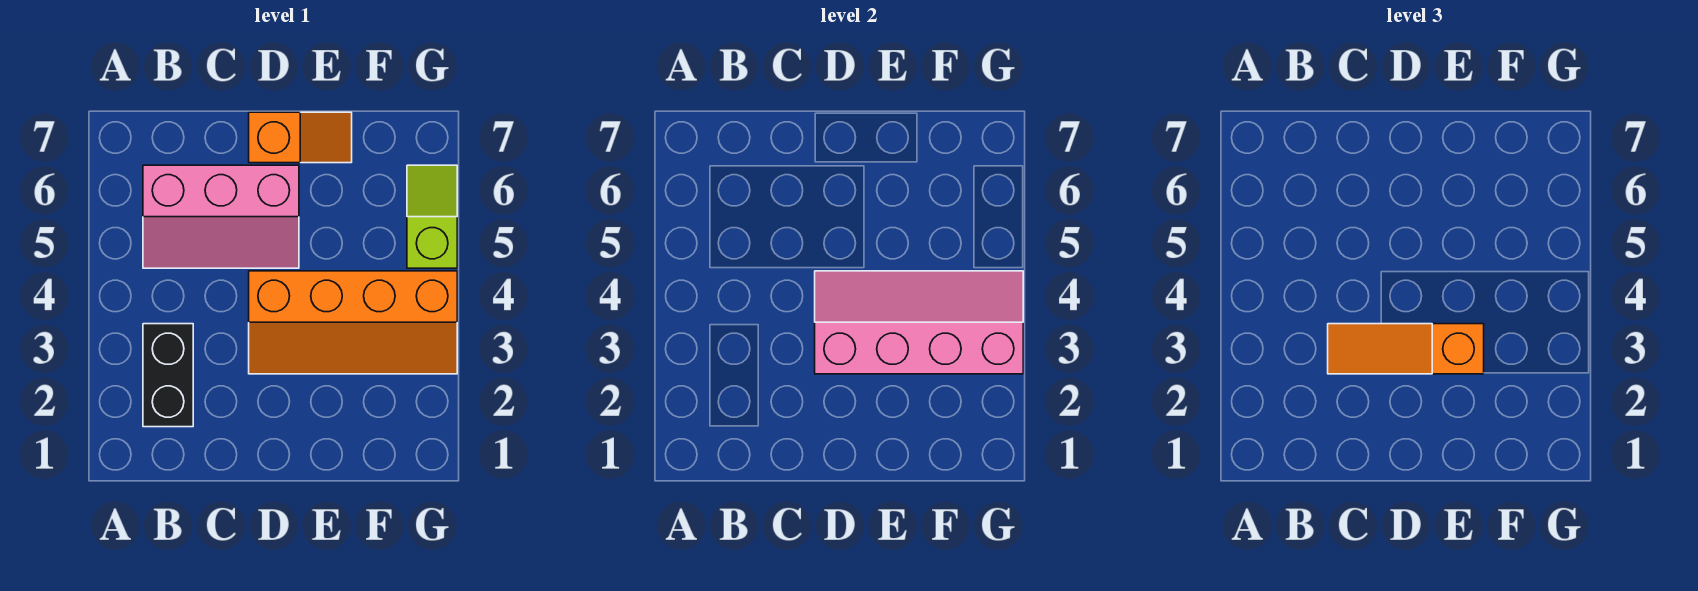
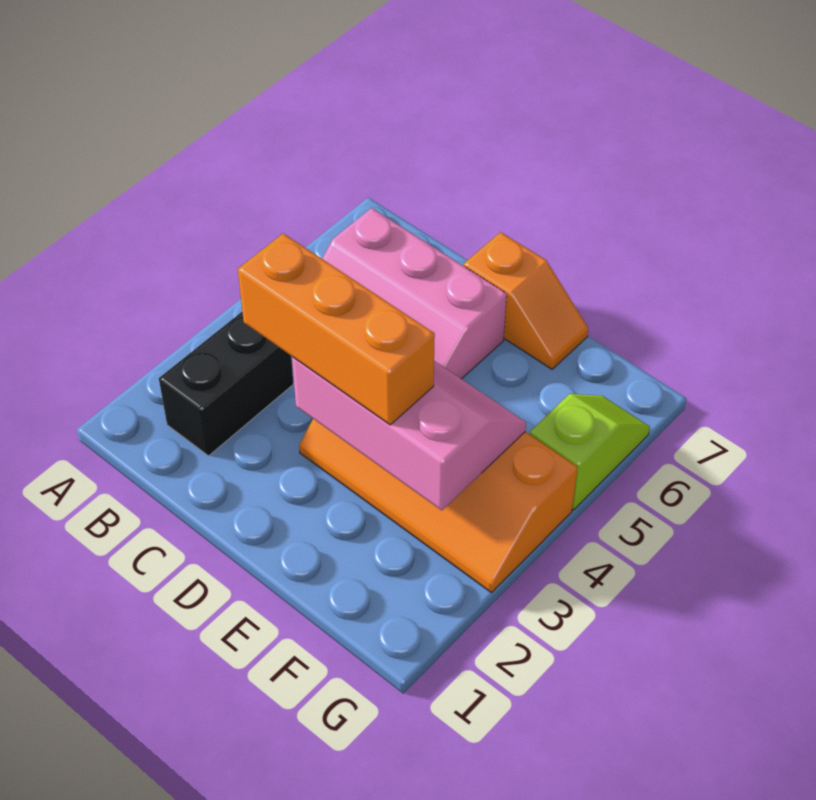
orange slope C3:E3 level 3 top E -> orange brick C3:E3 level 3
pink slope D3:G4 level 2 top 3 -> pink slope D3:F4 level 2 top 3

